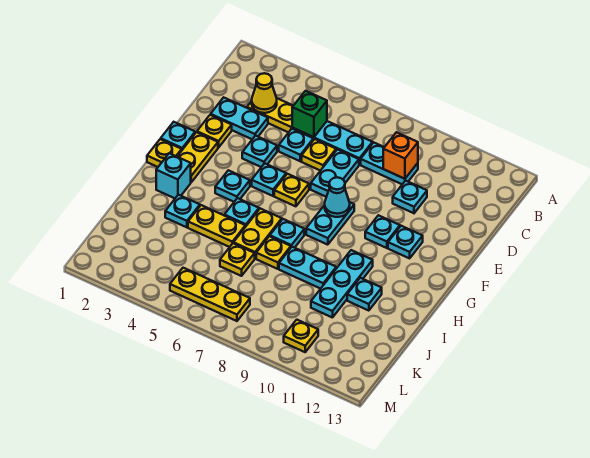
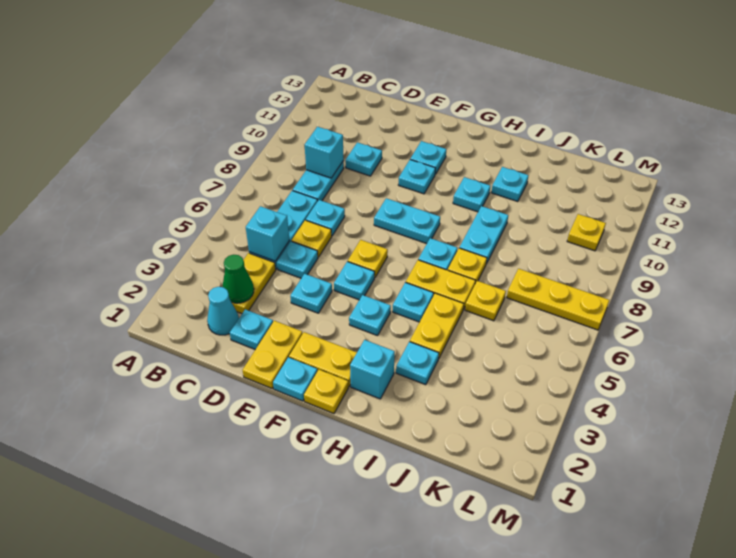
yellow cone C3 level 2 -> green cone C3 level 2
green brick C5 level 2 -> cyan brick C5 level 2
orange brick C9 level 2 -> cyan brick C9 level 2
cyan plate D2:D3 level 1 -> cyan plate D2 level 1
cyan plate D7:E7 level 1 -> cyan plate D7 level 1
yellow plate E2 level 1 -> yellow plate E1:E2 level 1
cyan cone F8 level 2 -> cyan cone C2 level 1
cyan plate H10:J10 level 1 -> cyan plate H10 level 1
yellow plate L5:L7 level 1 -> yellow plate K7:M7 level 1

